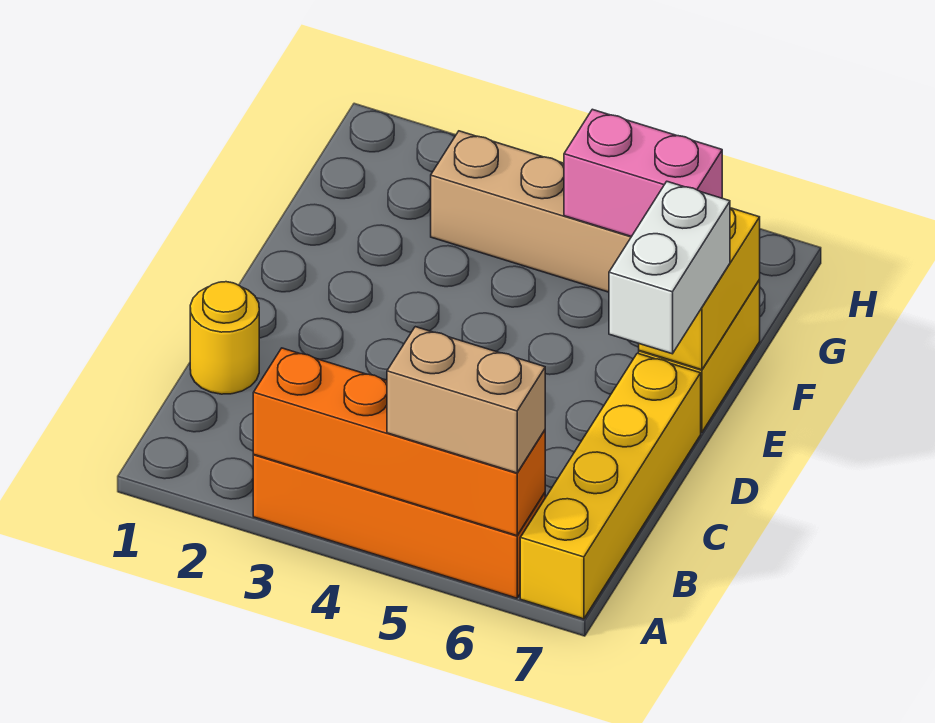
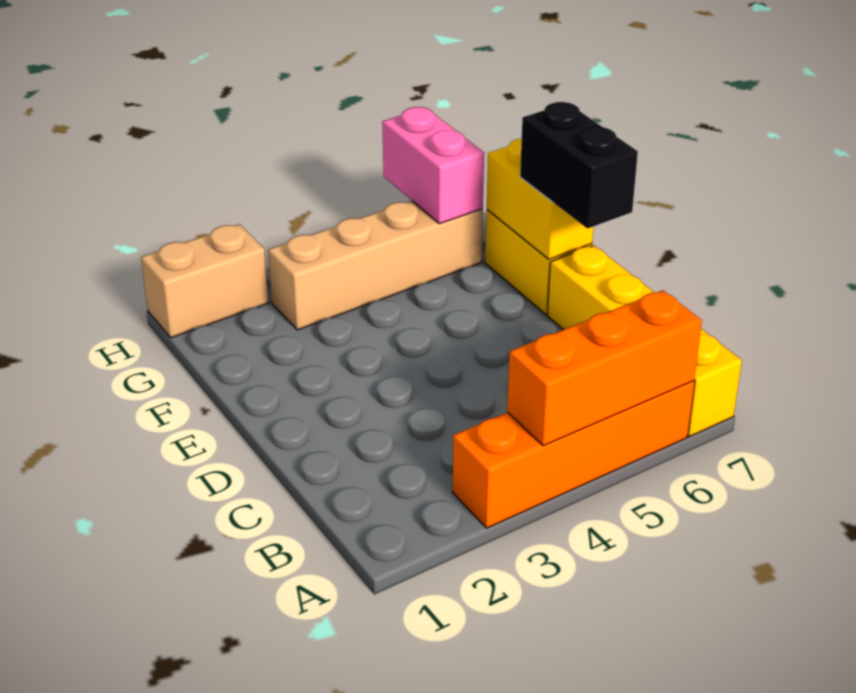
orange brick A3:A6 level 2 -> orange brick A4:A6 level 2
tan brick A5:A6 level 3 -> tan brick H1:H2 level 1
yellow round brick C1 level 1 -> none
white brick D7:E7 level 3 -> black brick D7:E7 level 3
pink brick G5:G6 level 2 -> pink brick G6:H6 level 2

